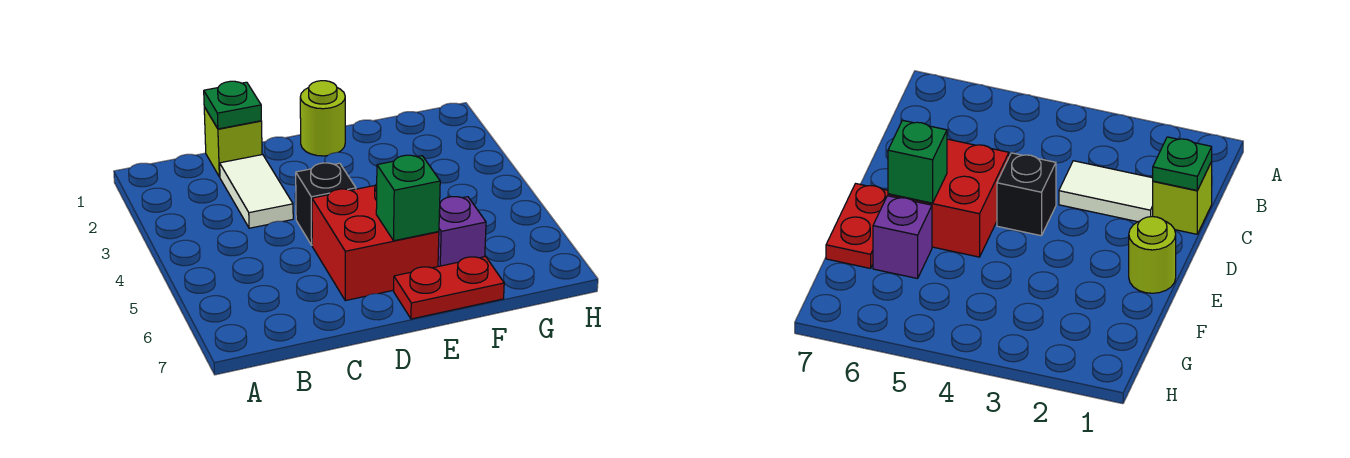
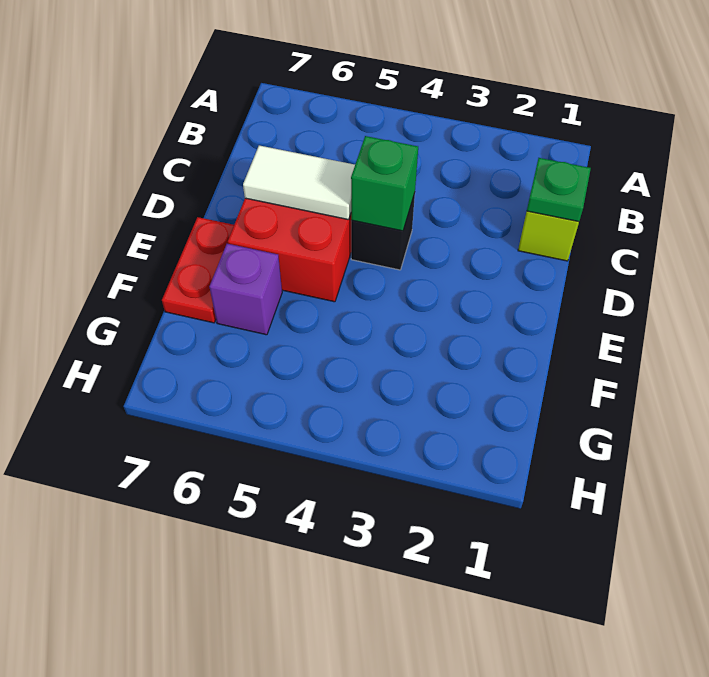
white tile C2:C3 level 1 -> white tile D5:D6 level 2
lime round brick E1 level 1 -> none
green brick E6 level 2 -> green brick D4 level 2

